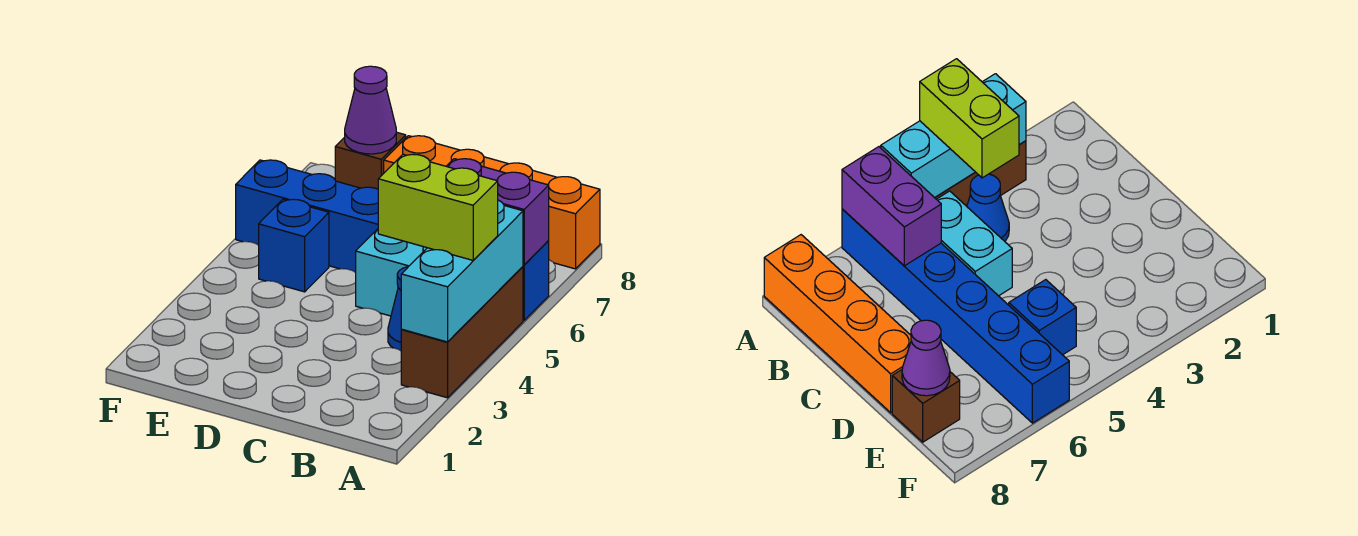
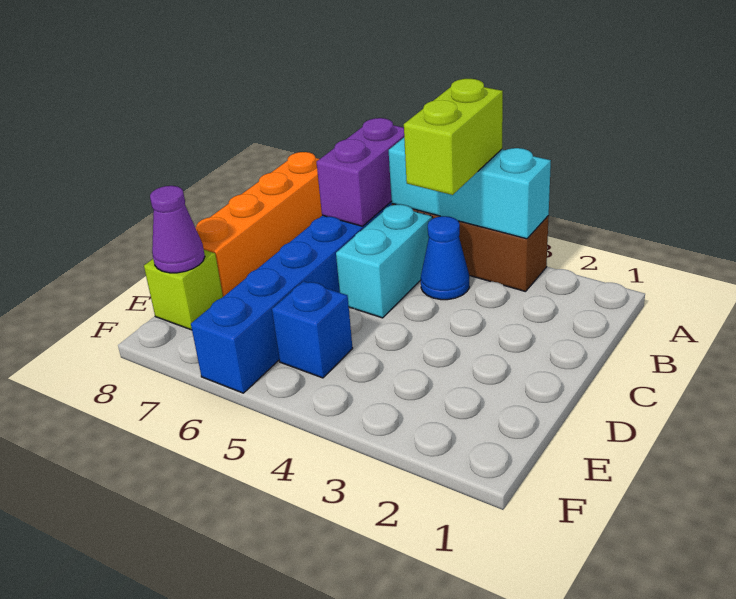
brown brick E8 level 1 -> lime brick E8 level 1

